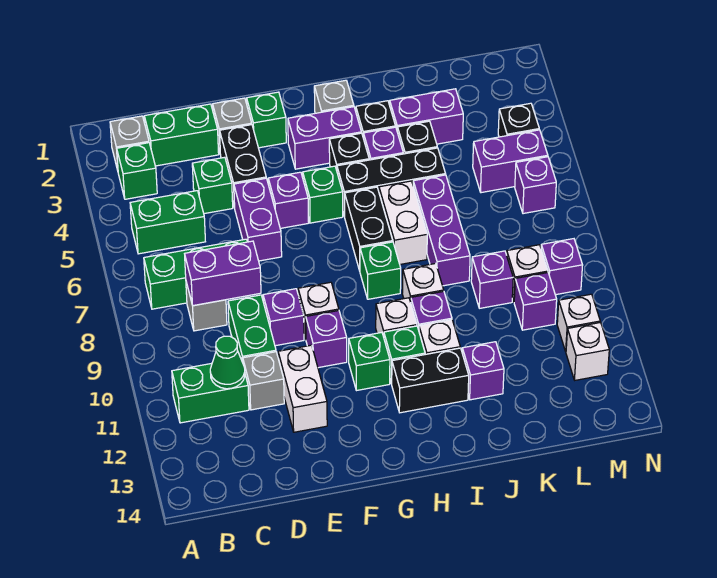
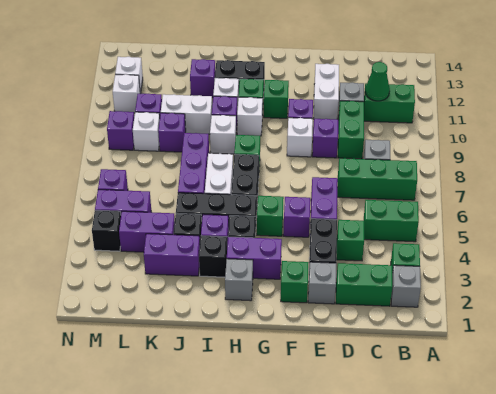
purple brick C8:D8 level 2 -> purple brick K4:L4 level 1
none -> white brick J10:K10 level 1

